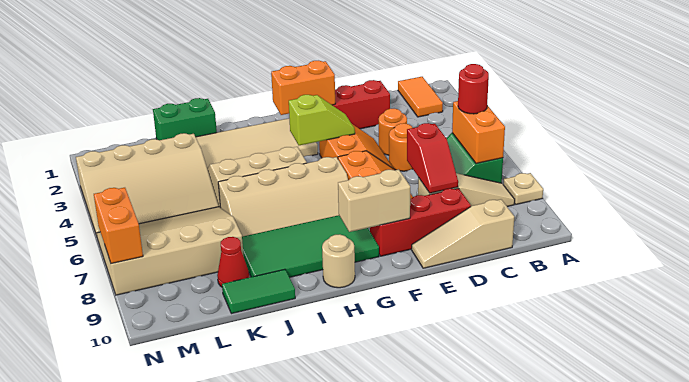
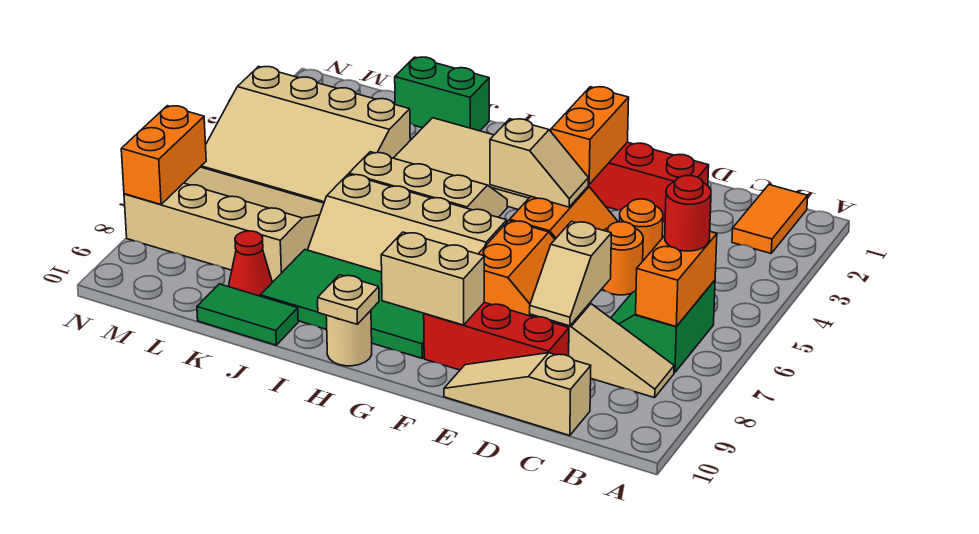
tan plate A8 level 1 -> tan plate H10 level 2
red slope D7:D8 level 2 top 7 -> tan slope D7:D8 level 2 top 7
orange brick F2:G2 level 2 -> orange brick F2:F3 level 2
lime slope F4:G4 level 2 top G -> tan slope F4:G4 level 2 top G

